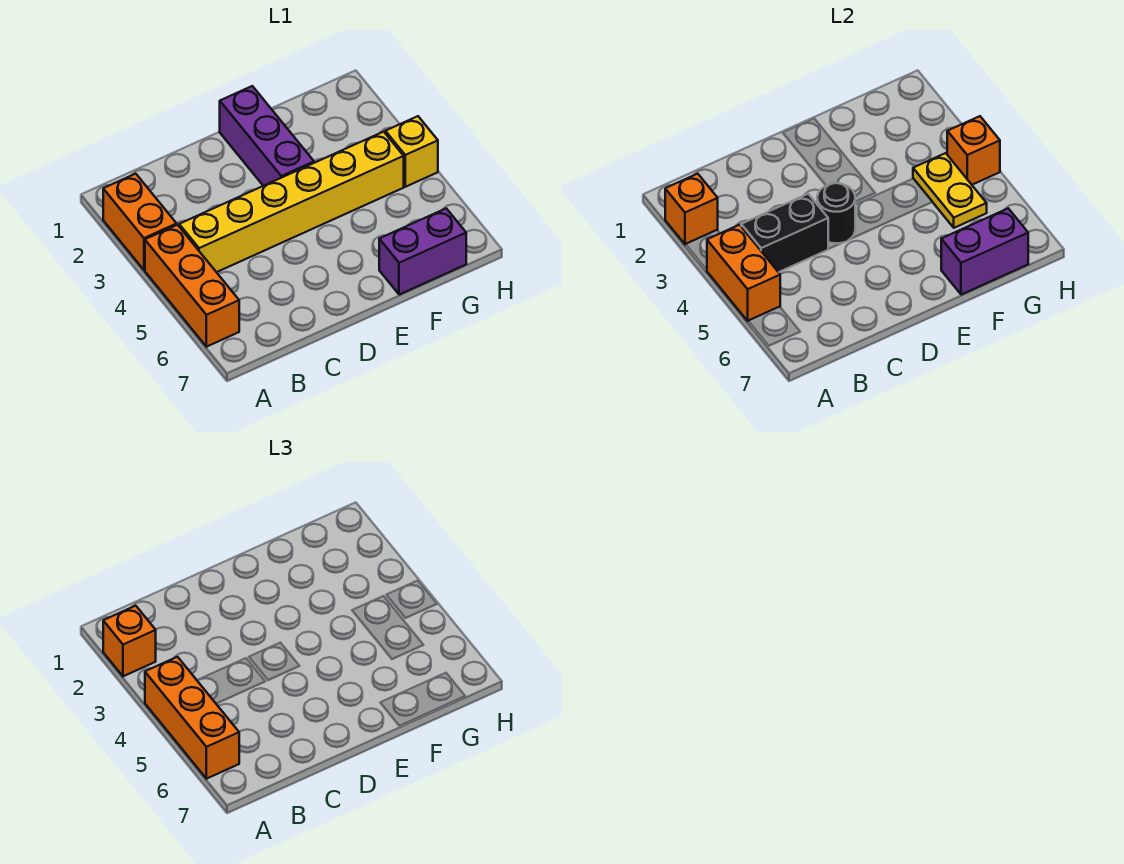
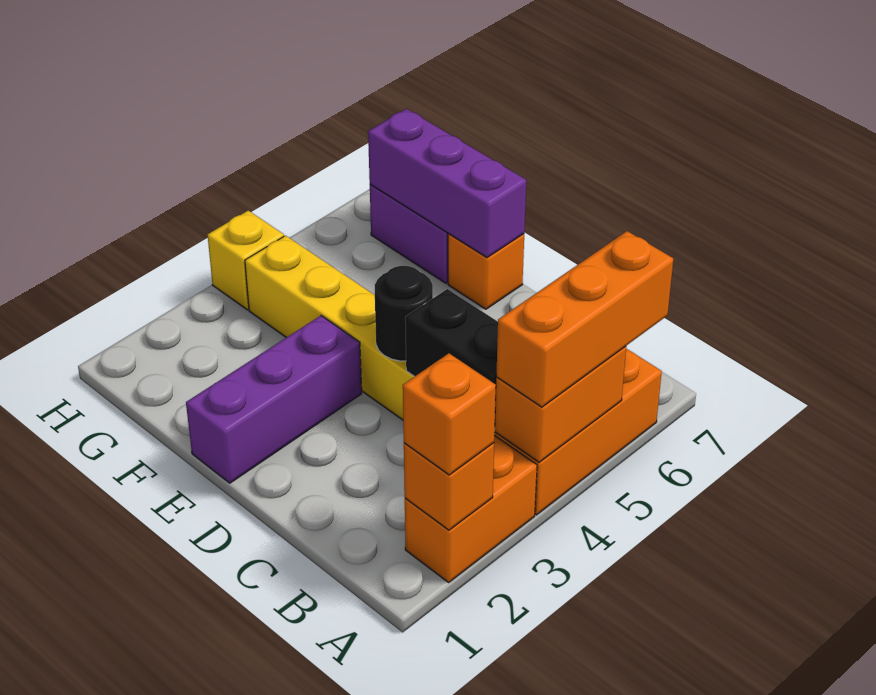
purple brick F7:G7 level 2 -> purple brick E7:G7 level 2
yellow plate G4:G5 level 2 -> none
orange brick H4 level 2 -> orange brick E7 level 1

